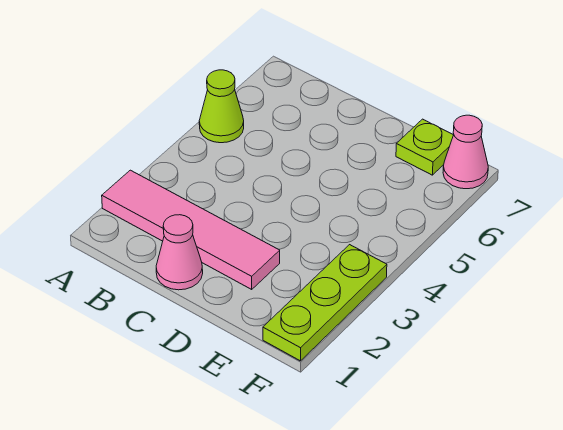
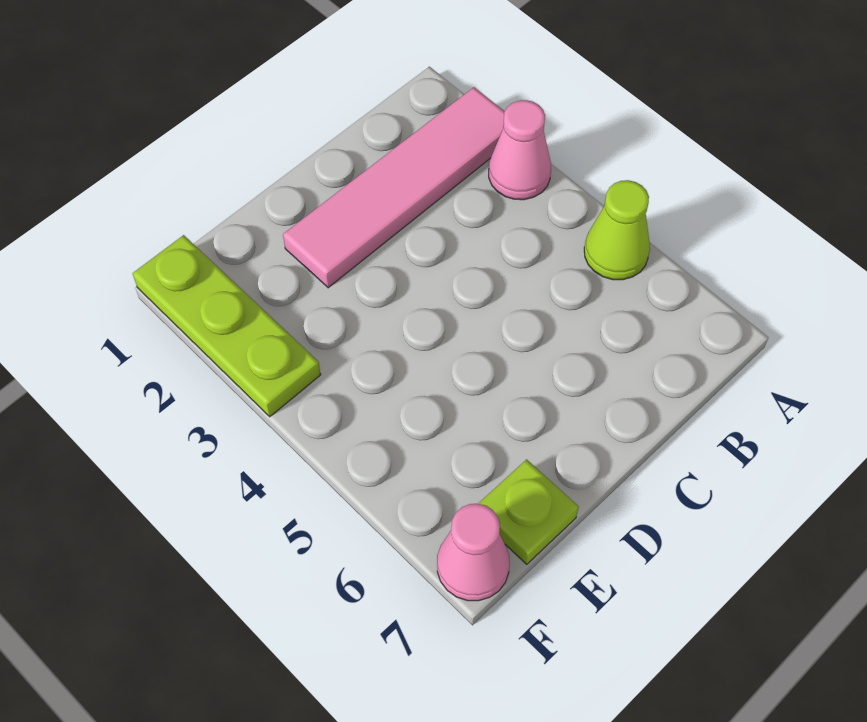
pink cone C1 level 1 -> pink cone A3 level 1

